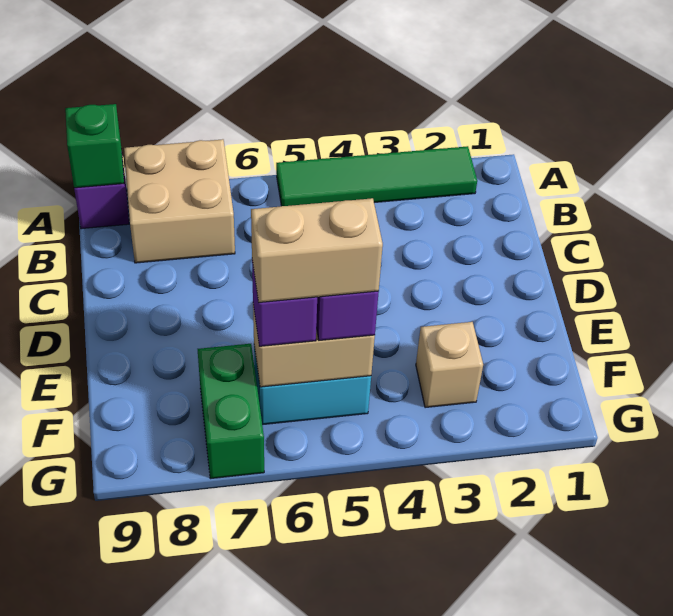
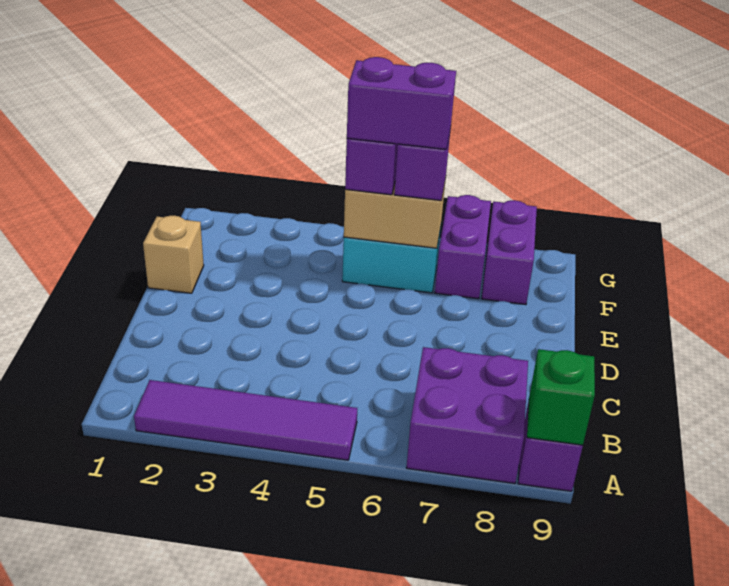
green tile A2:A5 level 1 -> purple tile A2:A5 level 1
tan brick A7:B8 level 1 -> purple brick A7:B8 level 1
tan brick F3 level 1 -> tan brick E1 level 1
tan brick F5:F6 level 4 -> purple brick F5:F6 level 4
green brick F7:G7 level 1 -> purple brick F7:G7 level 1
none -> purple brick F8:G8 level 1

